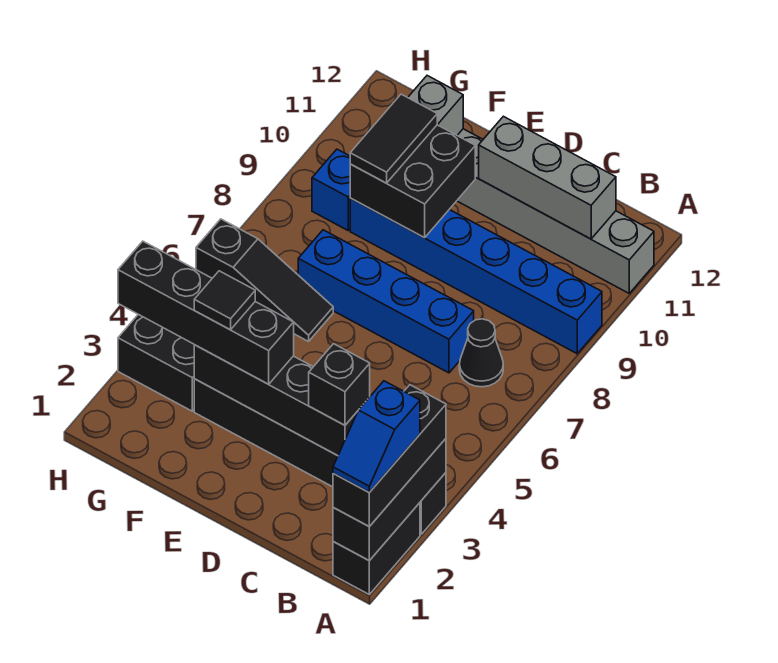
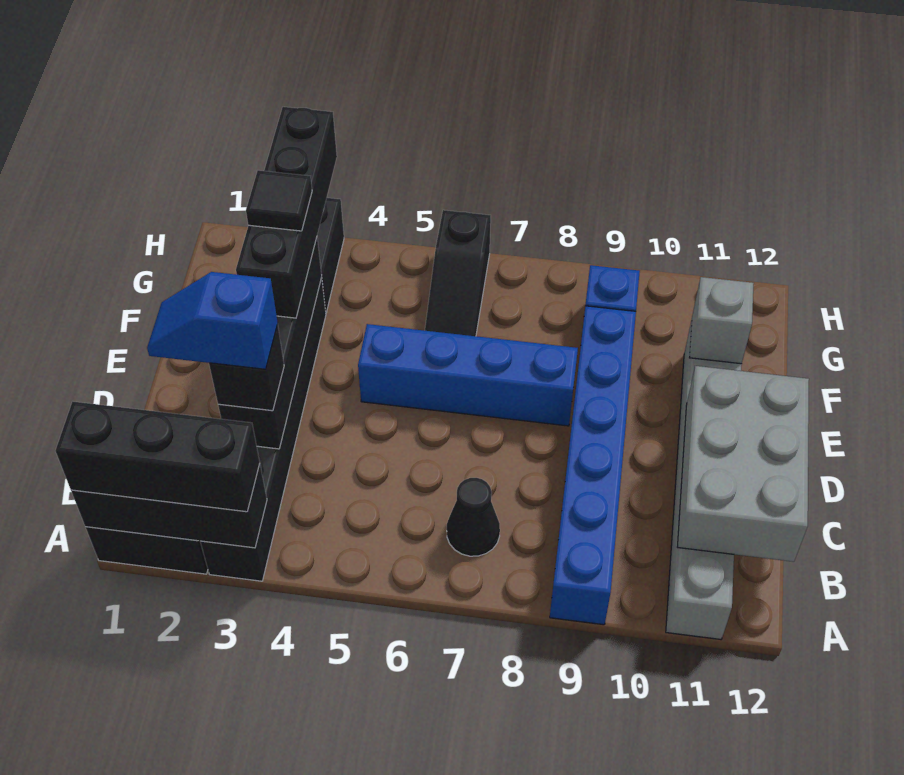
blue slope A1:A2 level 4 top 2 -> blue slope C2:C3 level 4 top 3
grey brick B11:D11 level 2 -> grey brick B11:D12 level 2
blue brick C7:F7 level 1 -> blue brick E5:E8 level 1
black brick E9:F10 level 2 -> none
black tile F9:F10 level 3 -> none

